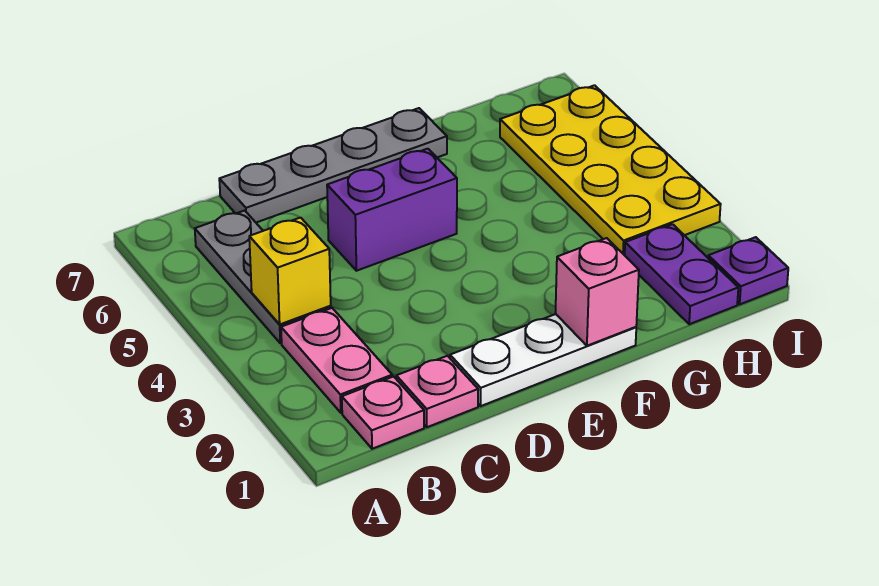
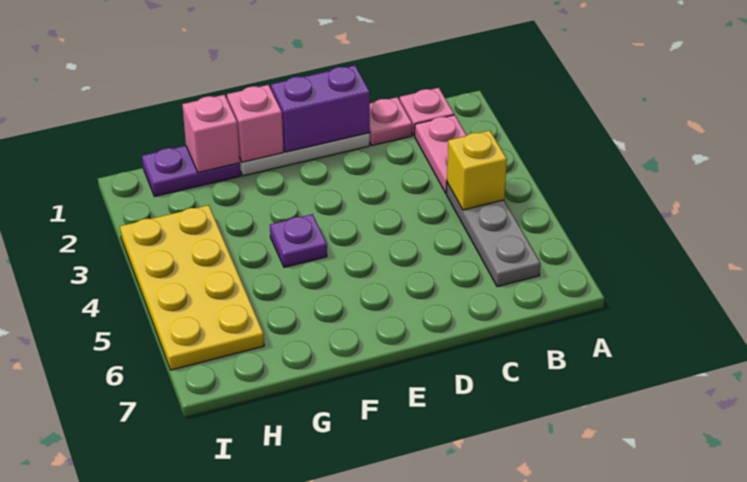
grey plate C7:F7 level 1 -> none
purple brick D5:E5 level 1 -> purple brick D1:E1 level 2
none -> pink brick G1 level 2
purple plate H1:H2 level 1 -> purple plate G1:H1 level 1
purple plate I1 level 1 -> purple plate F4 level 1

